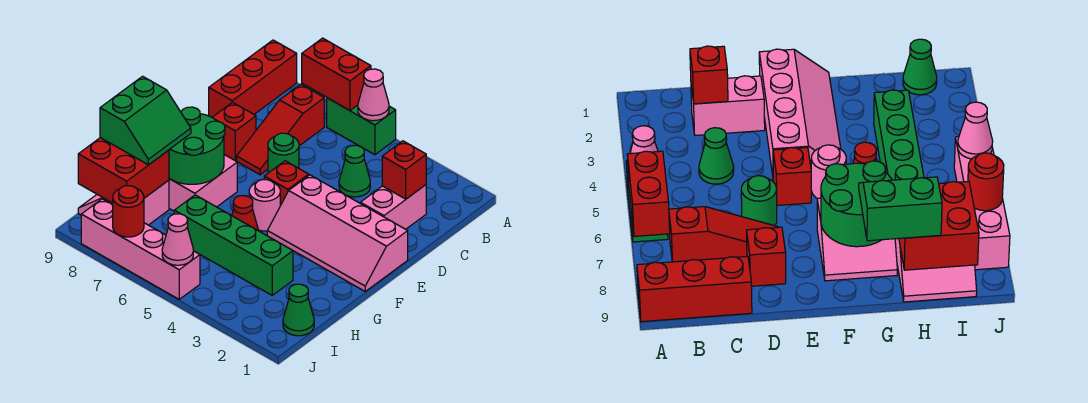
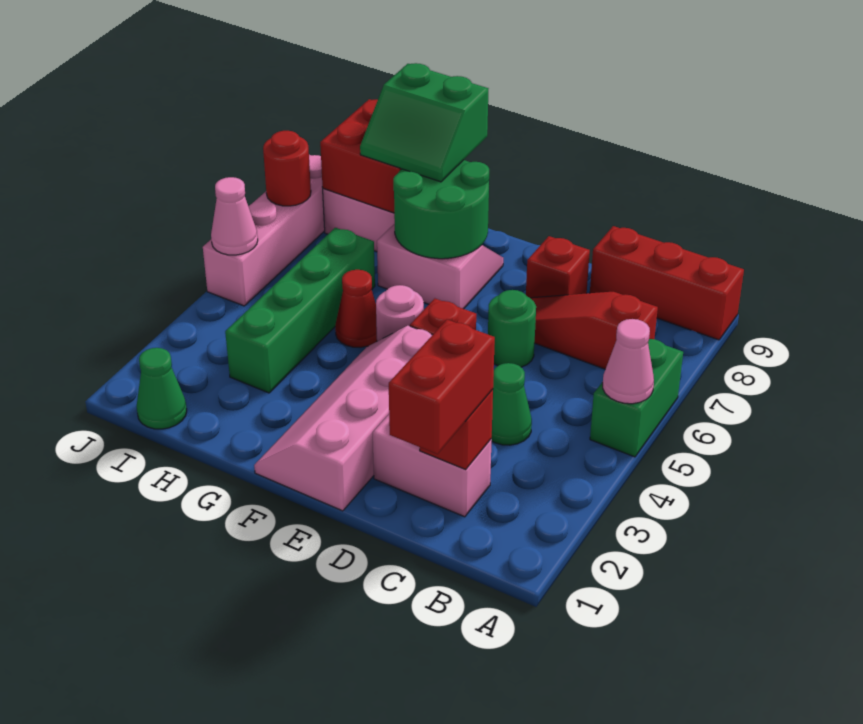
red brick A6:A7 level 2 -> red brick C1:C2 level 3

